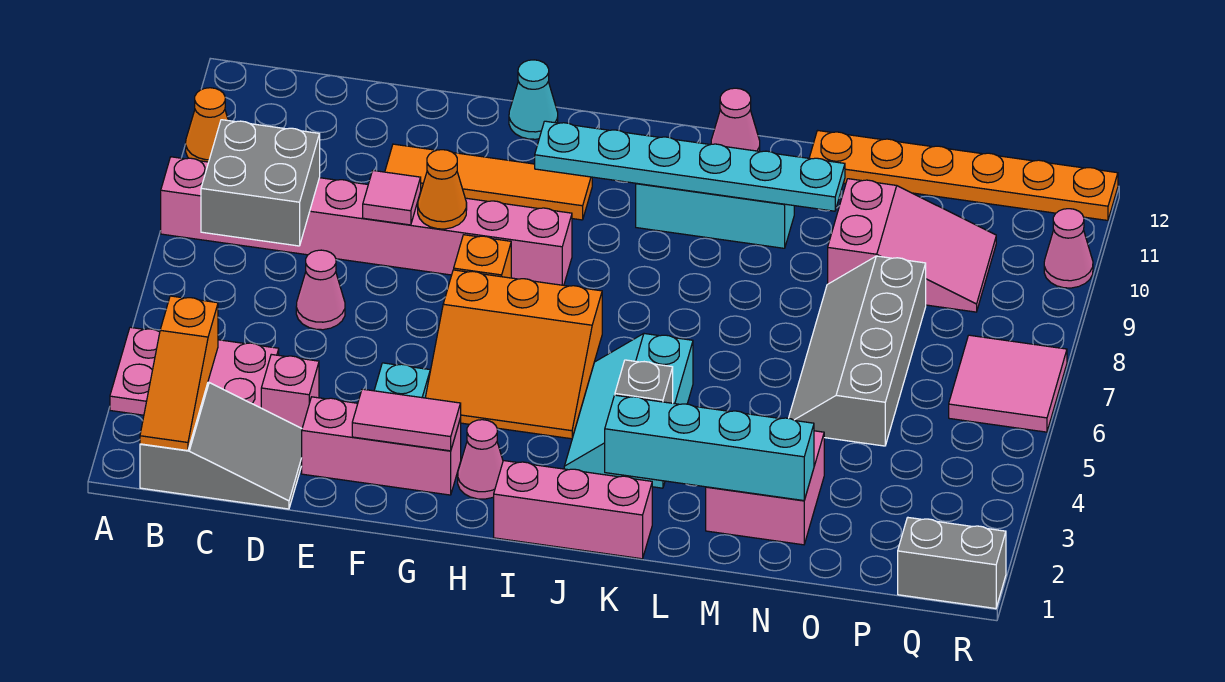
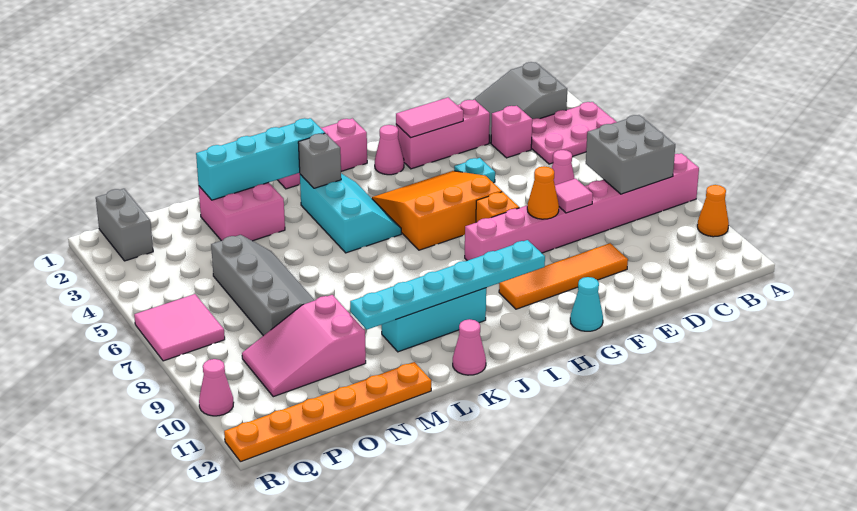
orange slope B1:B3 level 2 top 3 -> none
grey brick Q1:R1 level 1 -> grey brick Q1:Q2 level 1

